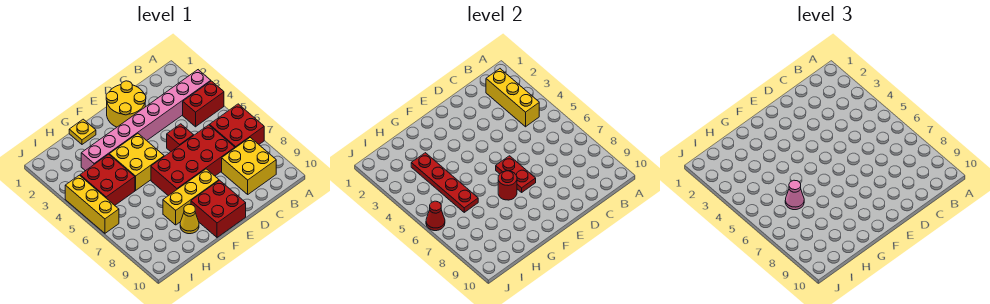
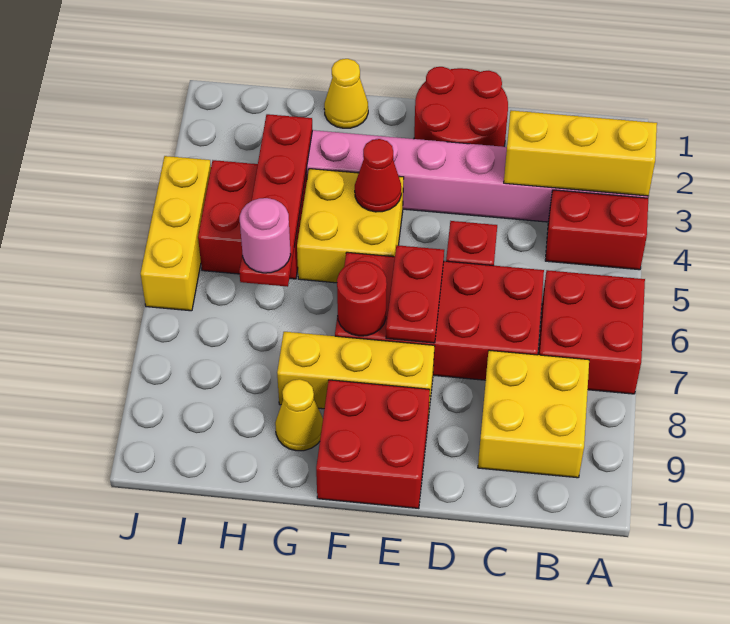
yellow brick B2:B4 level 2 -> yellow brick A3:C3 level 2
yellow round brick D1:E2 level 1 -> red round brick D1:E2 level 1
yellow plate G1 level 1 -> yellow cone G1 level 1
pink cone H6 level 3 -> pink round brick H6 level 3
red cone J6 level 2 -> red cone F4 level 2

